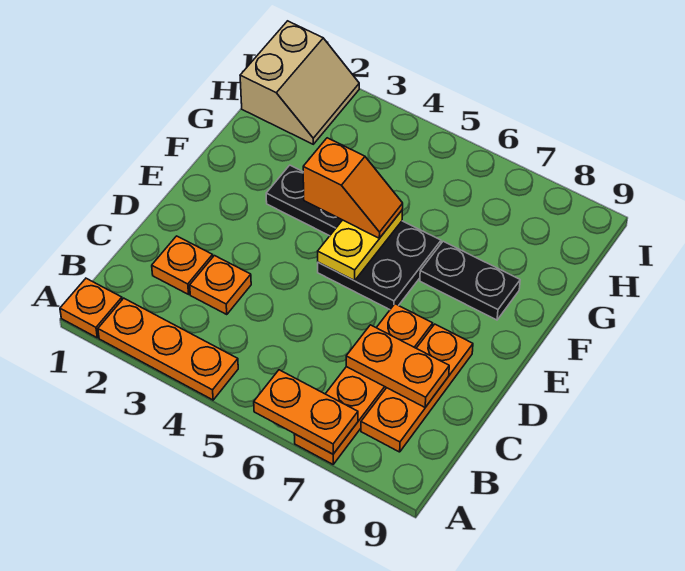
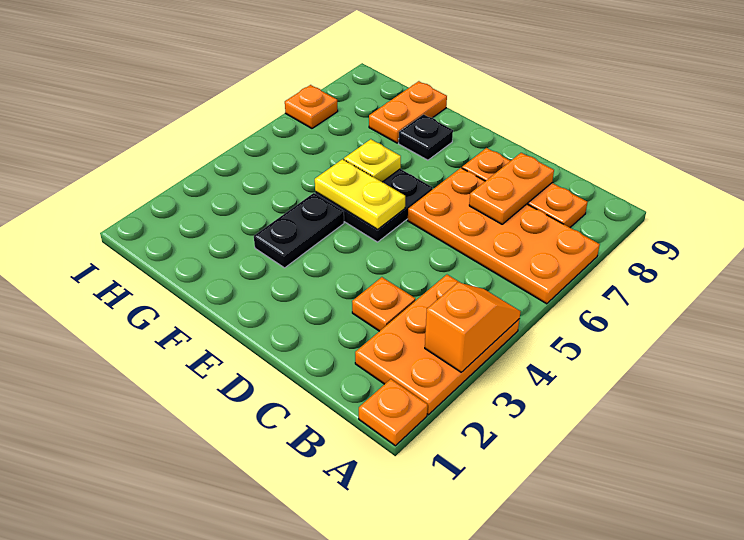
orange plate A2:A4 level 1 -> orange plate A2:B4 level 1
orange plate A6:A7 level 2 -> orange plate G8:G9 level 1
orange plate A7:D7 level 1 -> orange plate A6:D7 level 1
orange plate C2 level 1 -> orange plate I7 level 1
orange slope F4:F5 level 3 top 4 -> orange slope A3:A4 level 2 top 3
none -> yellow plate F6 level 2
black plate F7:F8 level 1 -> black plate F8 level 1
tan slope H1:I2 level 1 top 1 -> none

